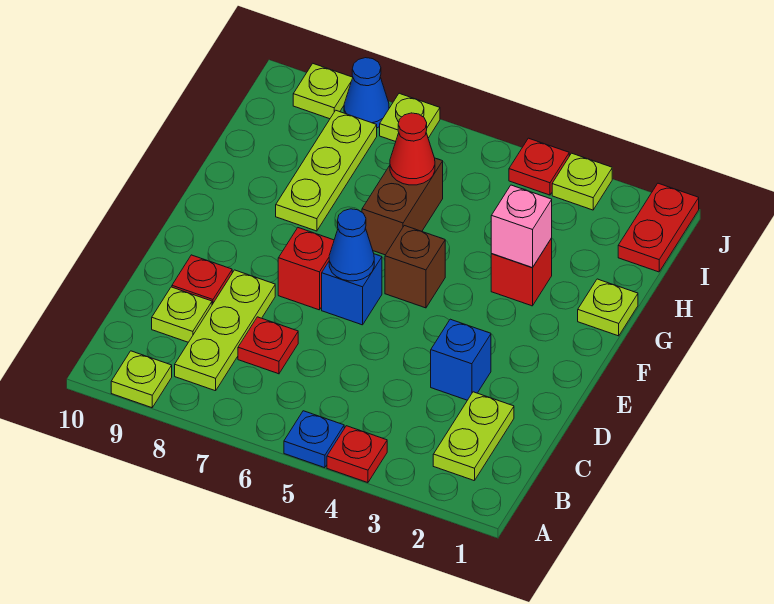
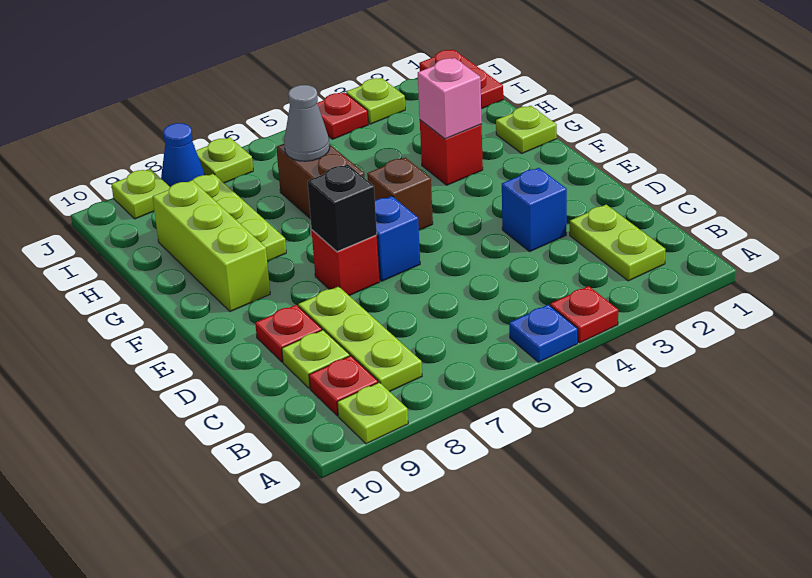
red plate C7 level 1 -> red plate B9 level 1
blue cone E6 level 2 -> none
none -> black brick E7 level 2
none -> lime brick F9:H9 level 1
red cone H6 level 2 -> grey cone H6 level 2

